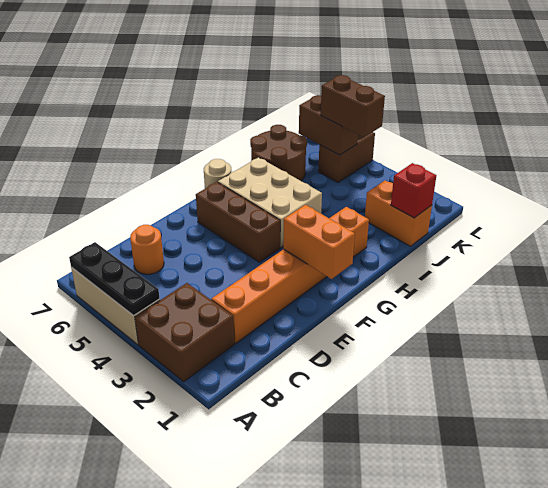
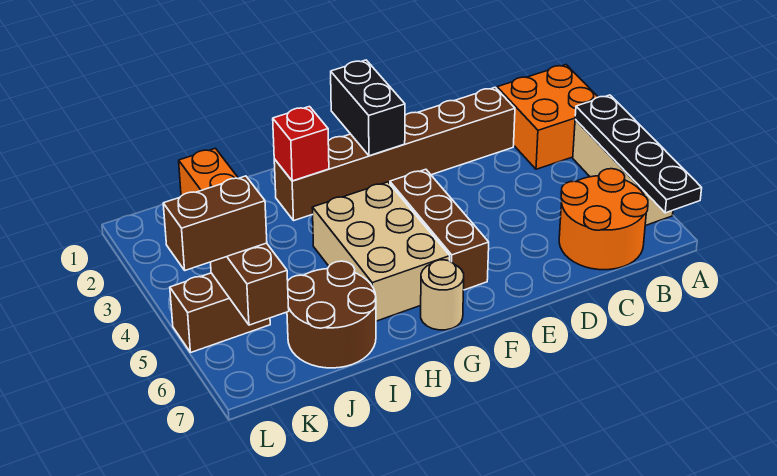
brown brick A2:B3 level 1 -> orange brick A2:B3 level 1
black plate A4:A6 level 2 -> black plate A4:A7 level 2
orange brick C2:H2 level 1 -> brown brick C2:H2 level 1
orange round brick C6 level 1 -> orange round brick B6:C7 level 1
orange brick F1:F2 level 2 -> black brick F1:F2 level 2
red brick J1 level 2 -> red brick H2 level 2
brown brick K4:K5 level 3 -> brown brick K5:L5 level 3

